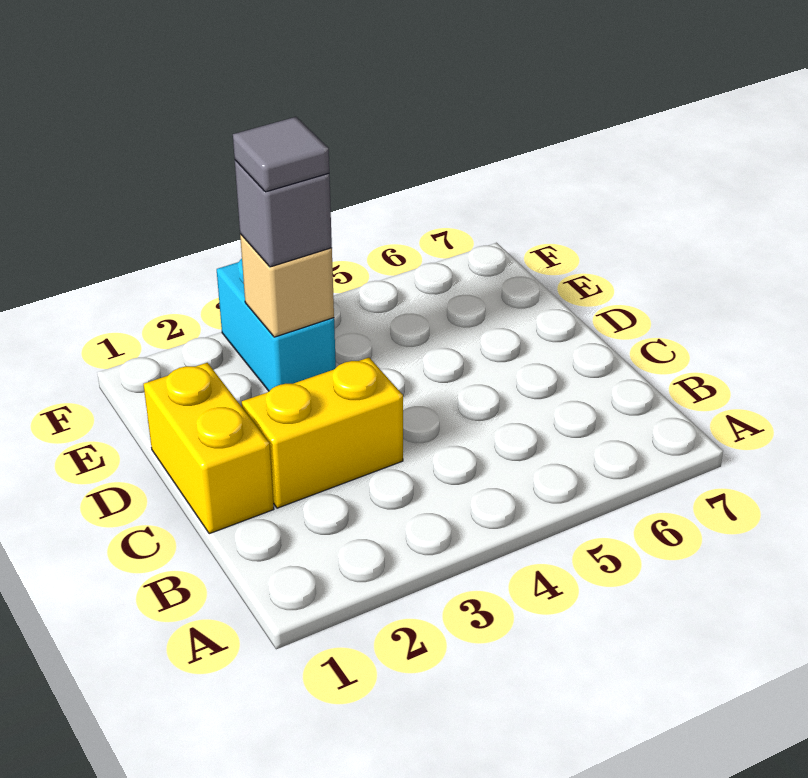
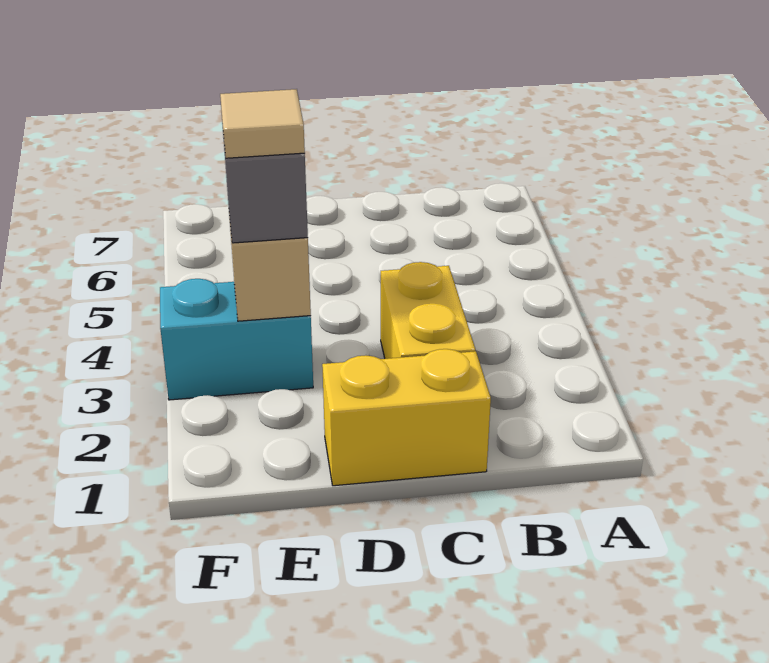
grey tile E3 level 4 -> tan tile E3 level 4

